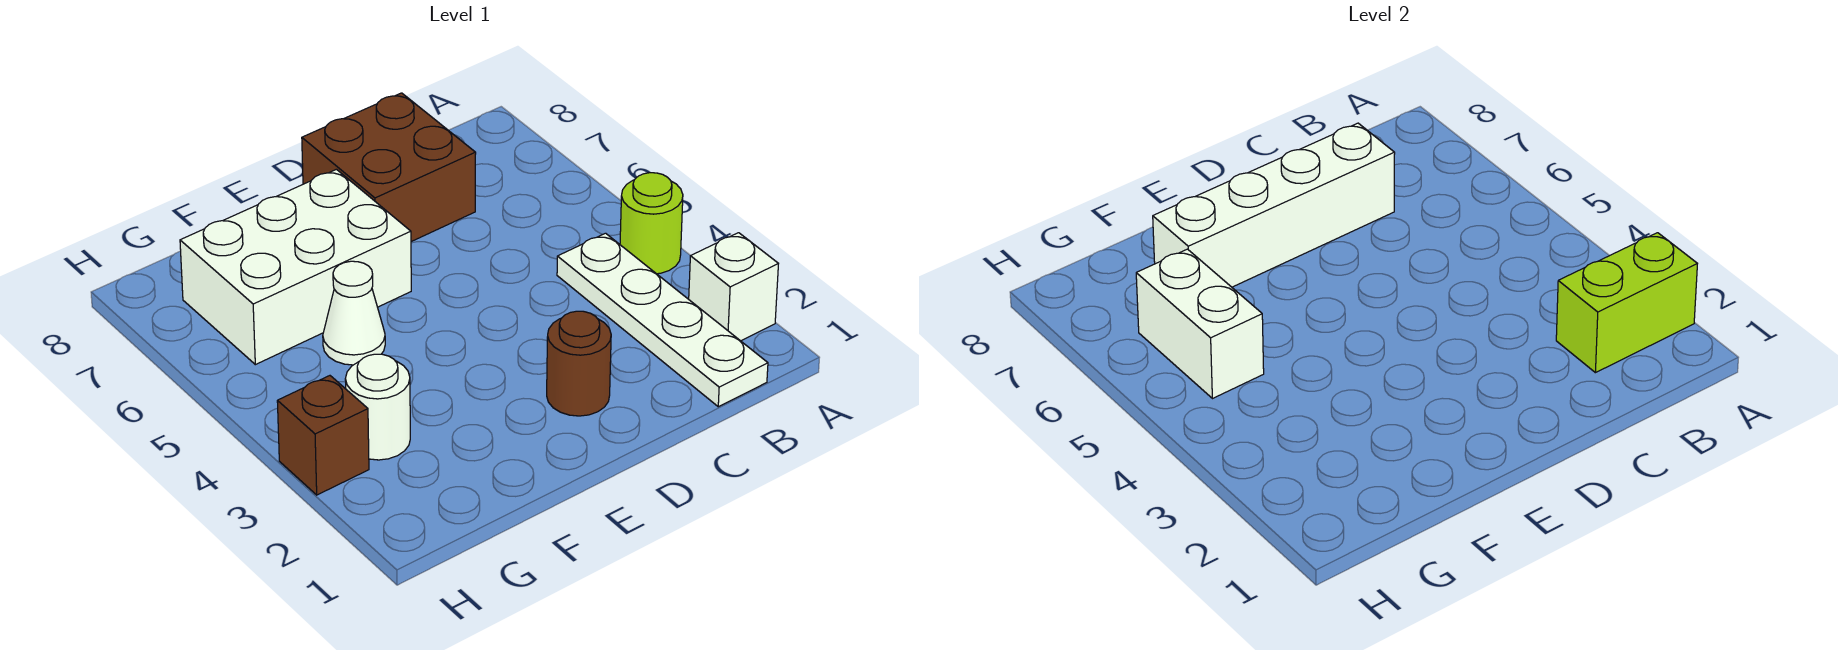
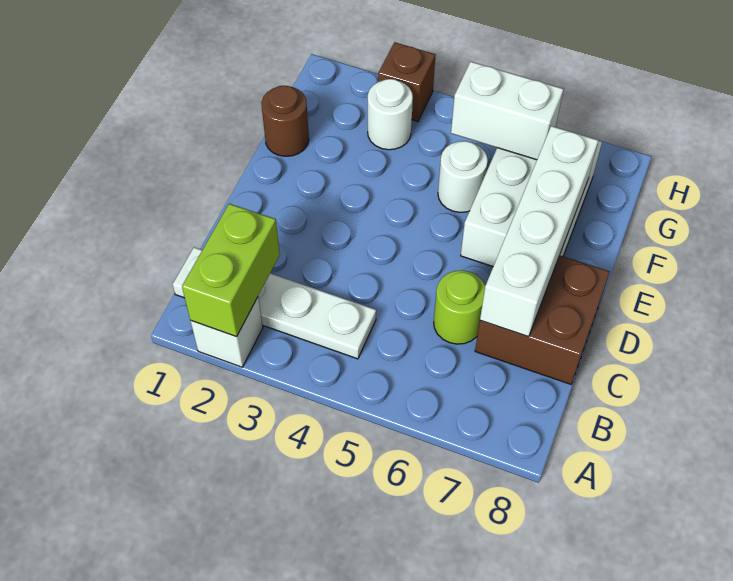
lime round brick A4 level 1 -> lime round brick C6 level 1
brown round brick D2 level 1 -> brown round brick F1 level 1
white cone F5 level 1 -> white round brick F5 level 1

